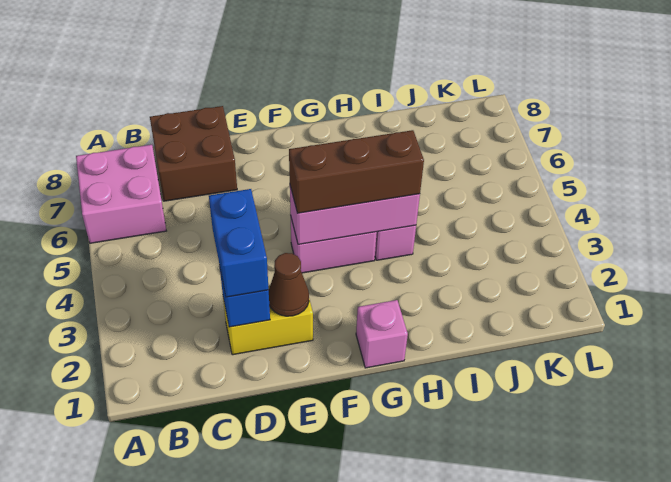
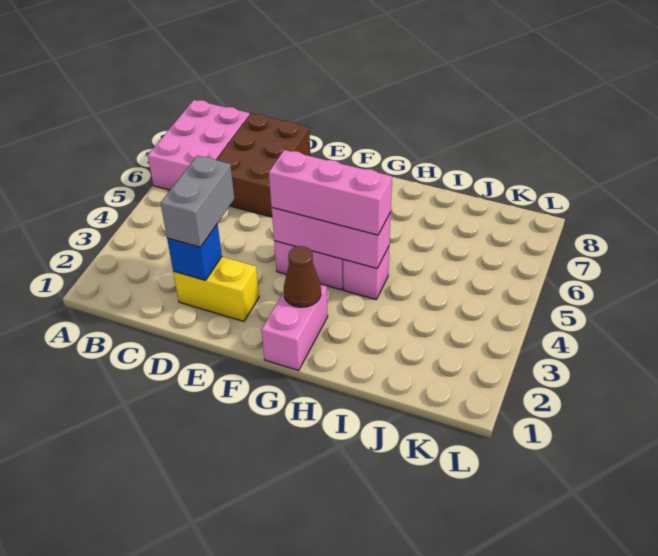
pink brick A6:B7 level 1 -> pink brick A6:B8 level 1
brown brick C7:D8 level 1 -> brown brick C6:D8 level 1
blue brick D2:D3 level 3 -> grey brick D2:D3 level 3
brown cone E2 level 2 -> brown cone G2 level 2
brown brick F4:H4 level 3 -> pink brick F4:H4 level 3
pink brick G1 level 1 -> pink brick G1:G2 level 1

